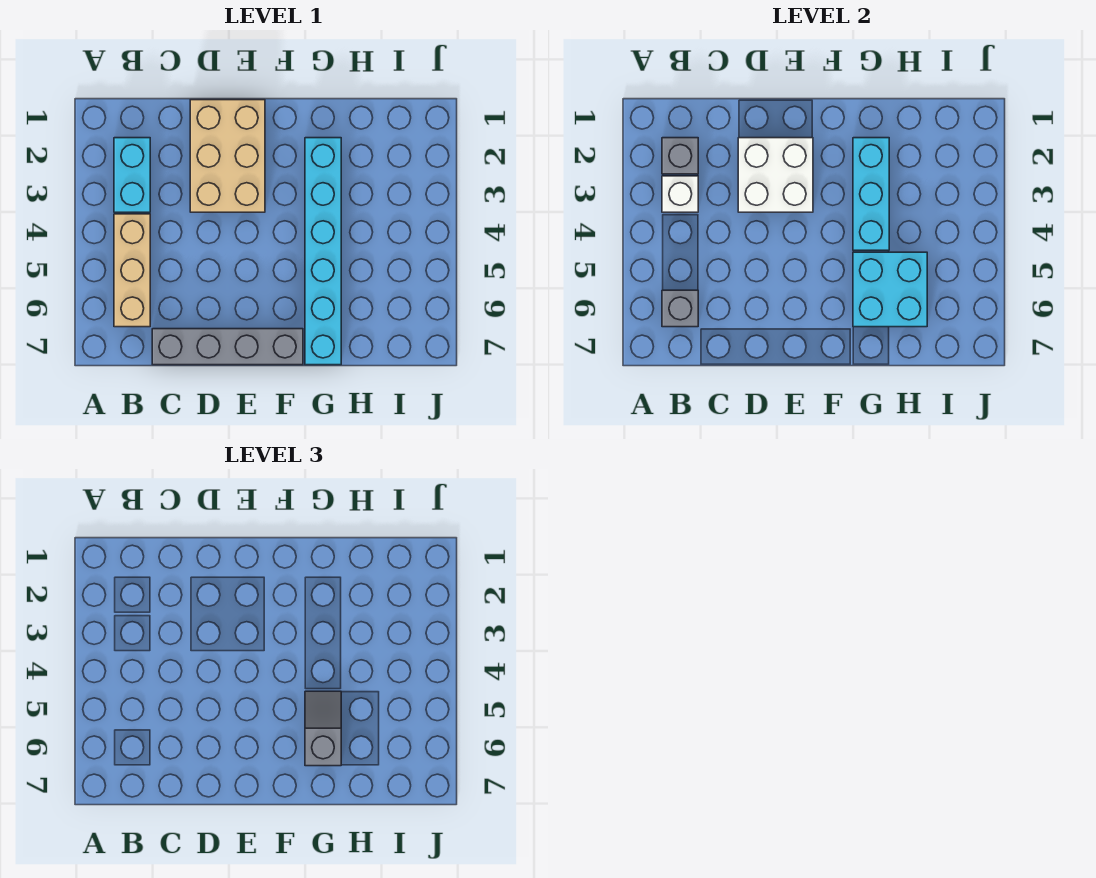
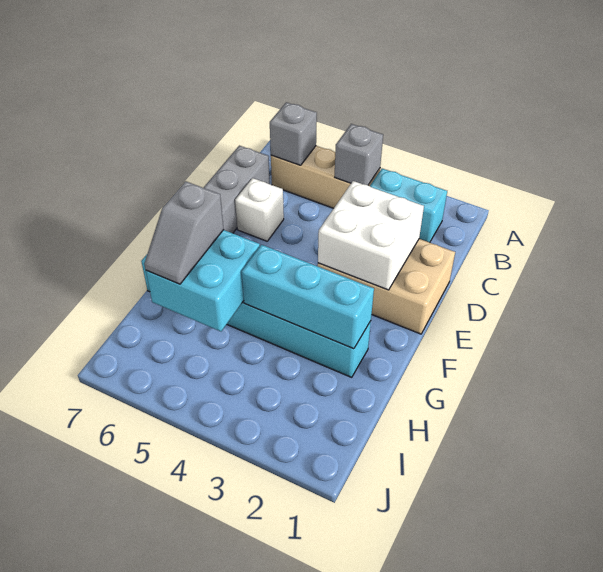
grey brick B2 level 2 -> grey brick B4 level 2
white brick B3 level 2 -> white brick D6 level 1
grey slope G5:G6 level 3 top 6 -> grey slope G6:H6 level 3 top G

